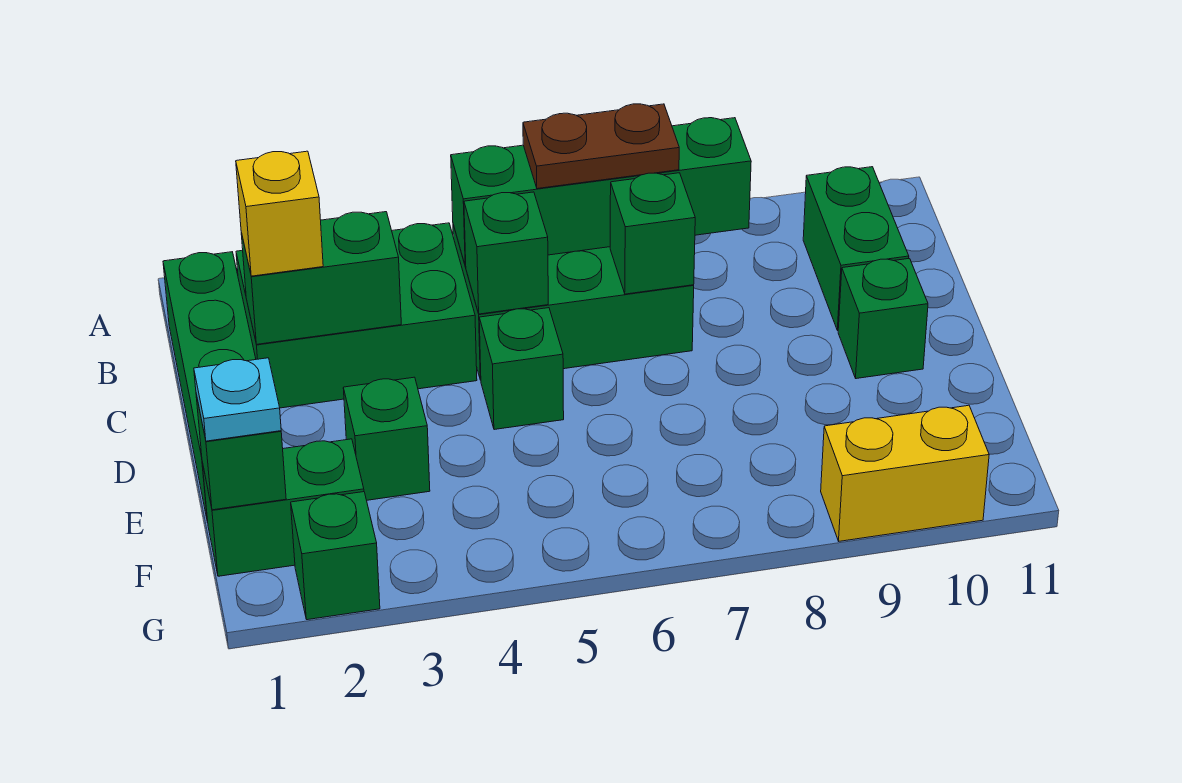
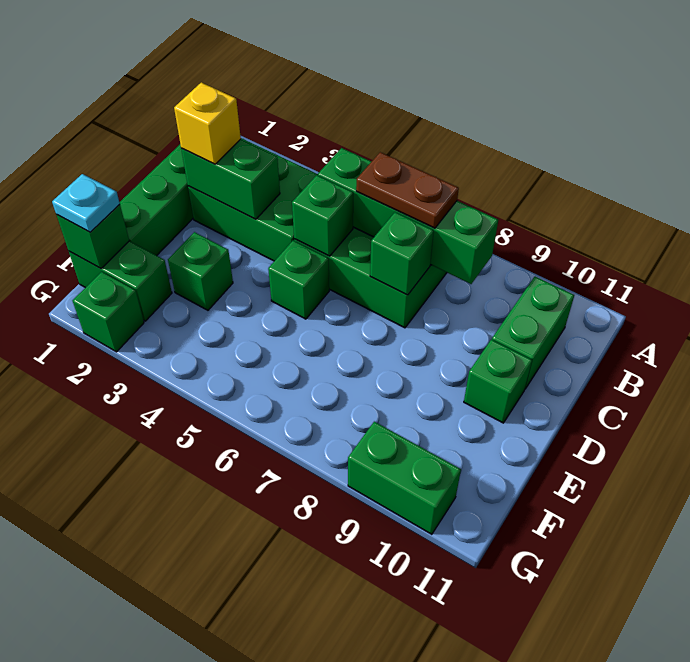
yellow brick G9:G10 level 1 -> green brick G9:G10 level 1

